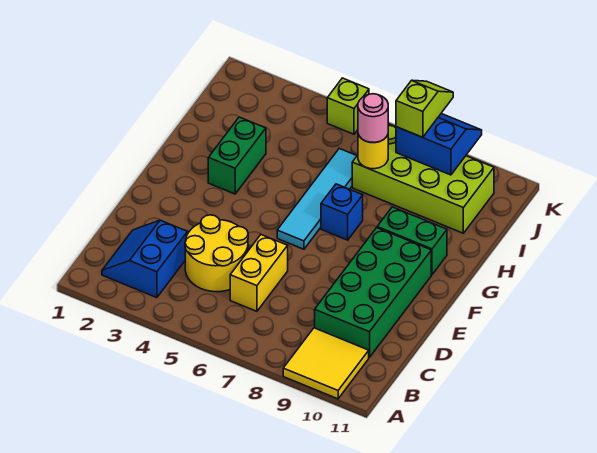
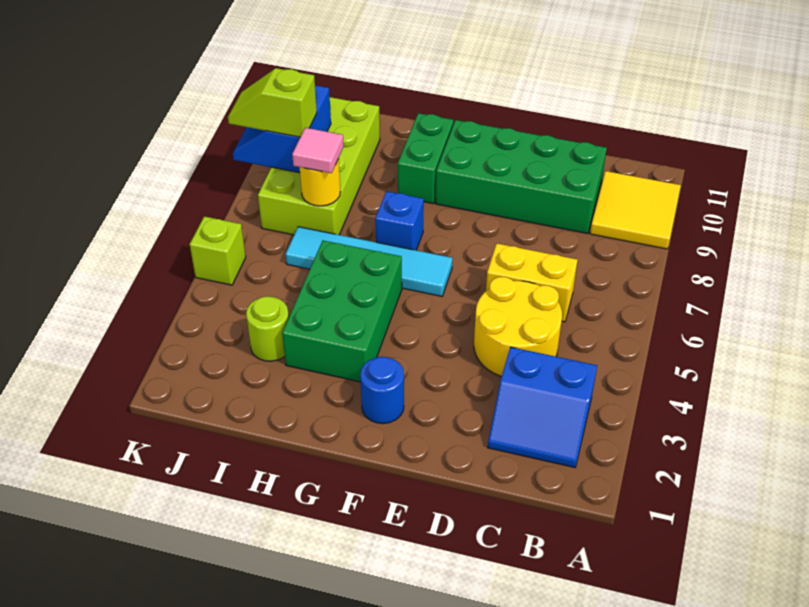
none -> blue round brick F2 level 1
green brick G3:H3 level 1 -> green brick G3:H5 level 1
none -> lime round brick I3 level 1
pink round brick I7 level 3 -> pink tile I7 level 3

